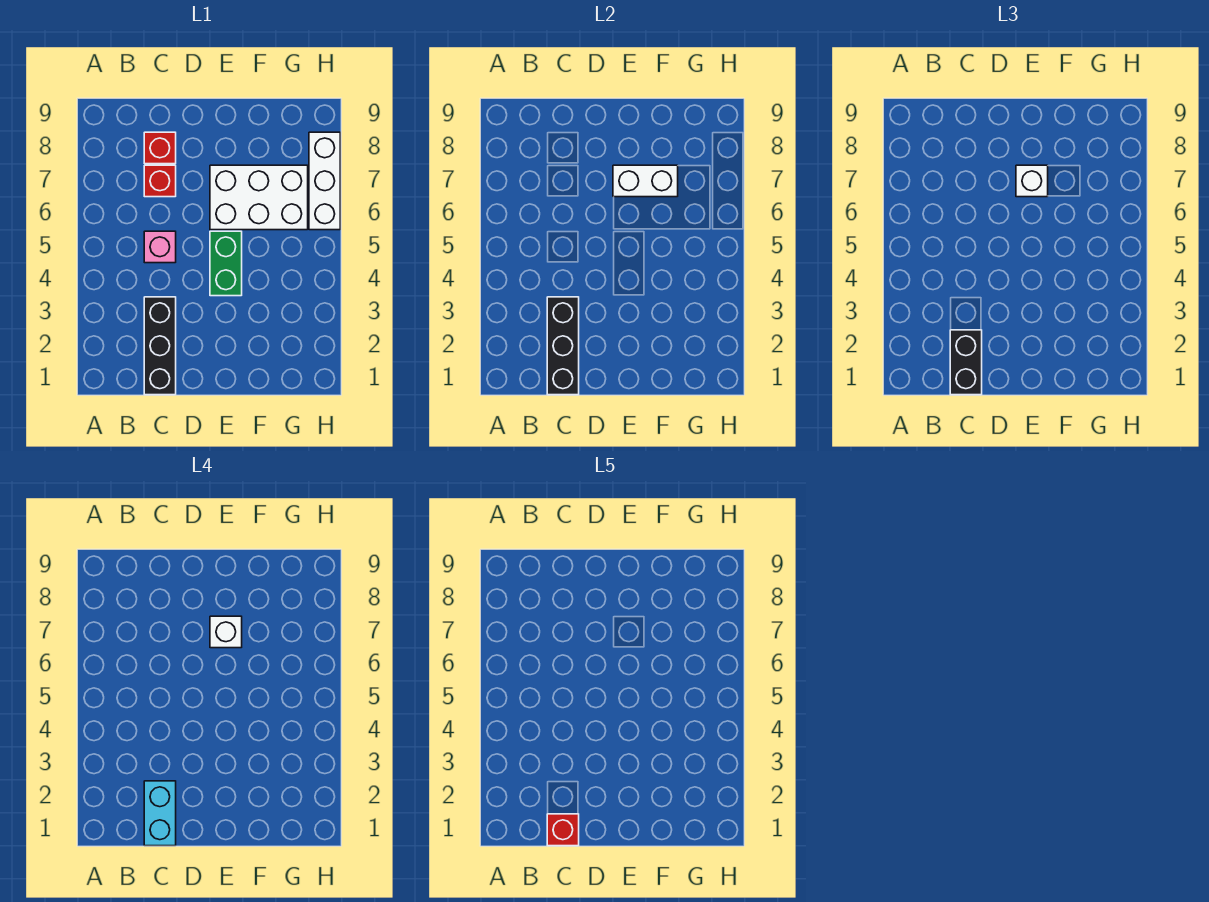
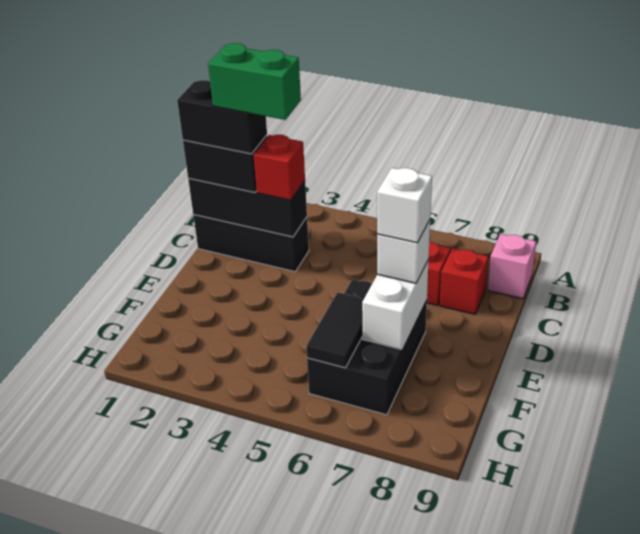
cyan brick C1:C2 level 4 -> black brick C1:C2 level 4
red brick C1 level 5 -> red brick C3 level 3
pink brick C5 level 1 -> pink brick B9 level 1
green brick E4:E5 level 1 -> green brick C2:C3 level 5
white brick E6:G7 level 1 -> black brick E6:G7 level 1
none -> black tile F6:G6 level 2
white brick H6:H8 level 1 -> none

